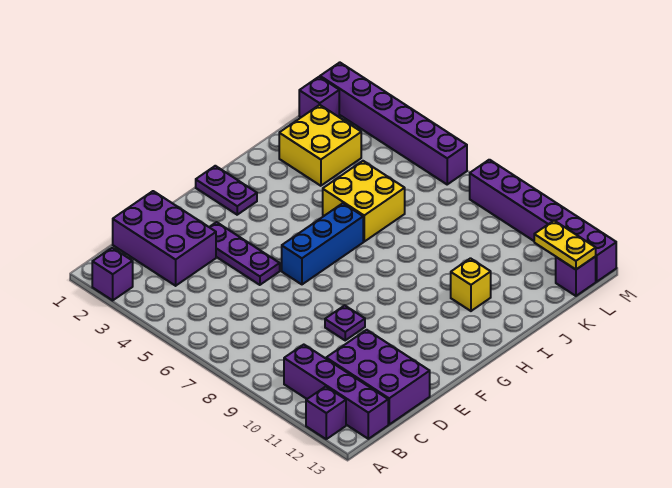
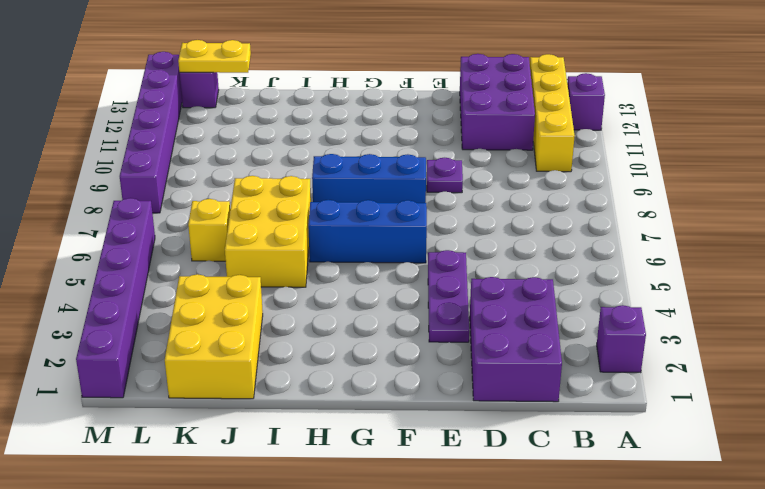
purple brick B10:B13 level 1 -> yellow brick B10:B13 level 1
none -> blue brick F8:H8 level 1
purple plate G1:G2 level 1 -> none
yellow brick I5:J6 level 1 -> yellow brick I5:J7 level 1
yellow brick I11 level 1 -> yellow brick K6 level 1
yellow brick J2:K3 level 1 -> yellow brick J1:K3 level 1
purple brick L1 level 1 -> none
yellow plate L12:L13 level 2 -> yellow plate K13:L13 level 2

